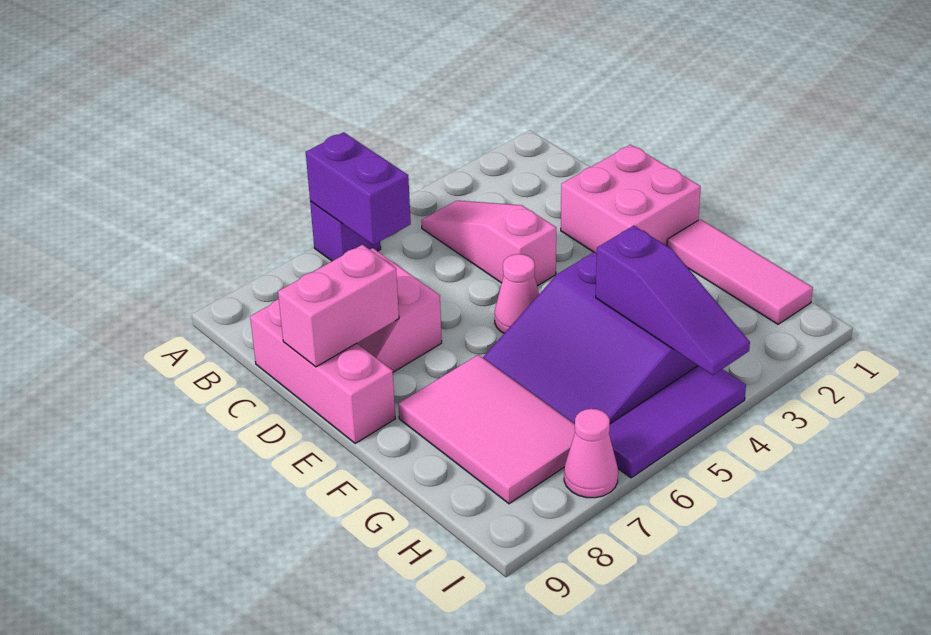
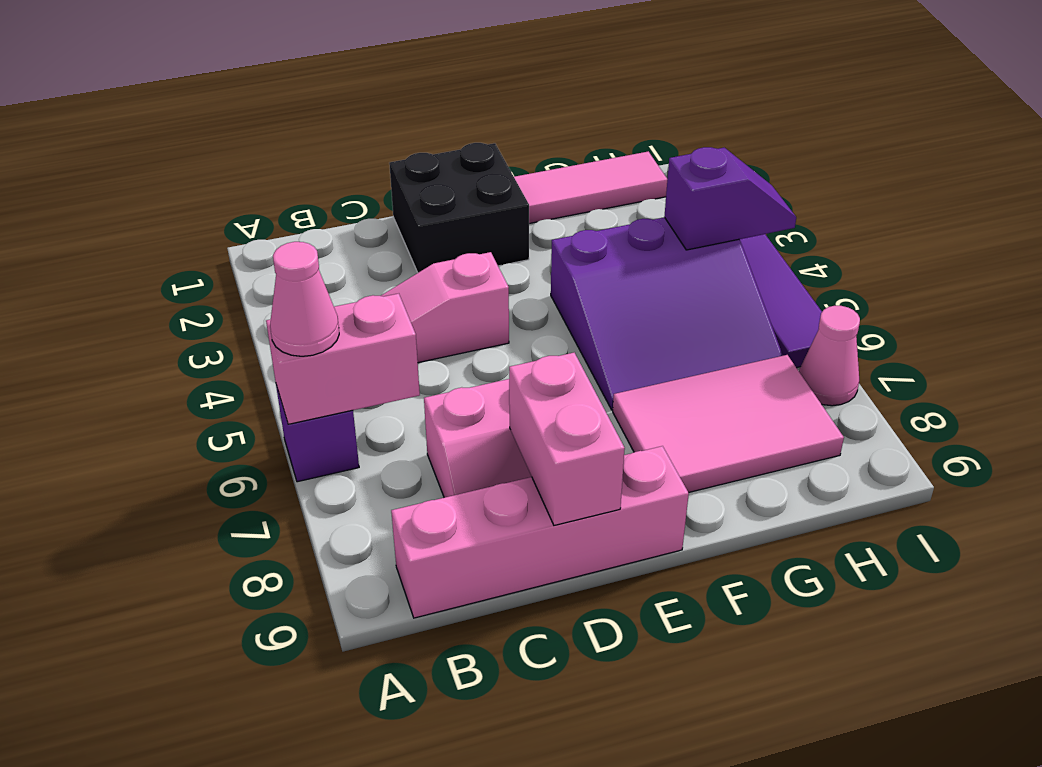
purple brick A6:B6 level 2 -> pink brick A6:B6 level 2
pink brick C9:E9 level 1 -> pink brick B9:E9 level 1
pink brick D1:E2 level 1 -> black brick D1:E2 level 1
pink cone E5 level 1 -> pink cone A6 level 3
purple slope G4:I4 level 2 top G -> purple slope H4:I4 level 2 top H

